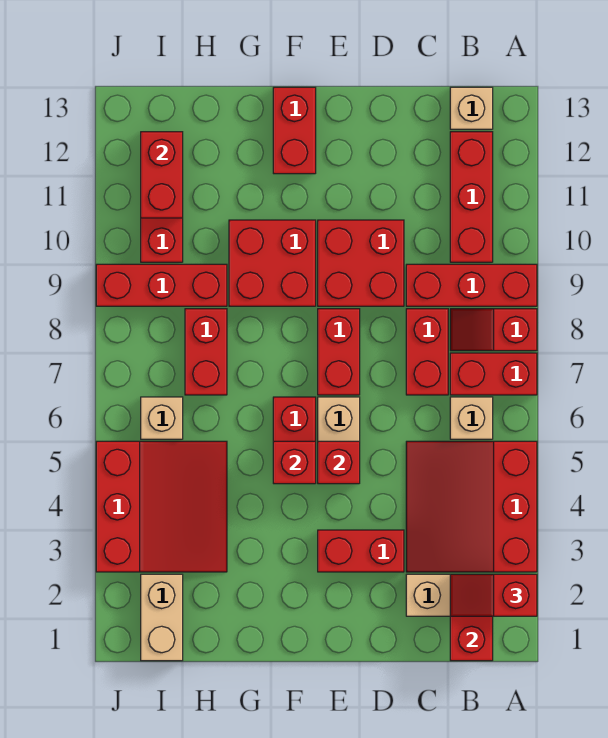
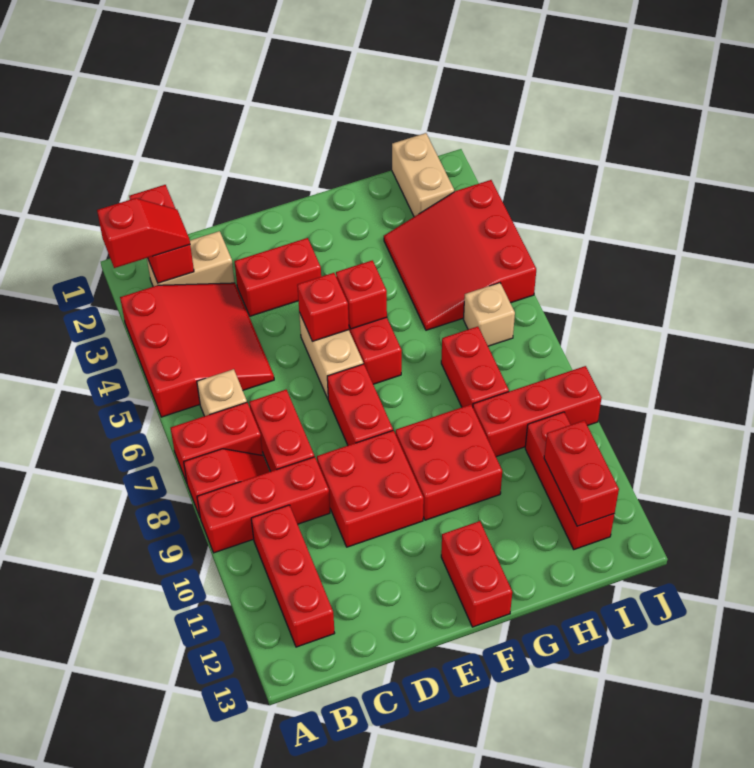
tan brick B13 level 1 -> none

